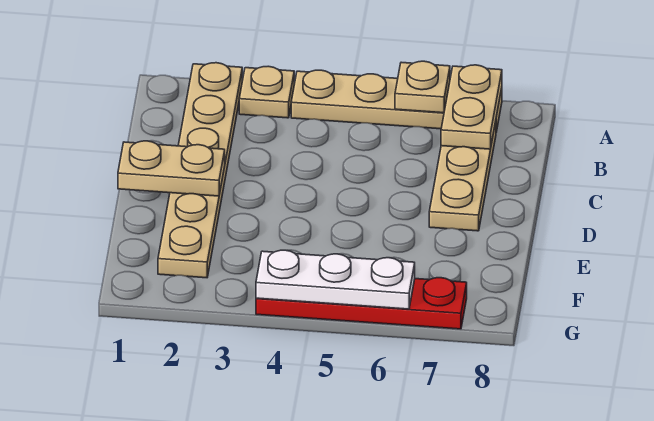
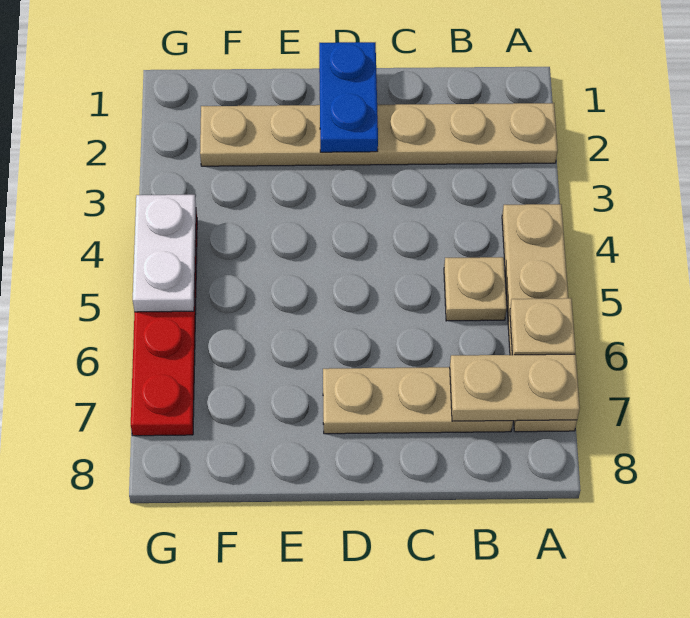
tan plate A3 level 1 -> tan plate B5 level 1
tan plate D1:D2 level 2 -> blue plate D1:D2 level 2
white plate G4:G6 level 2 -> white plate G4:G5 level 2

